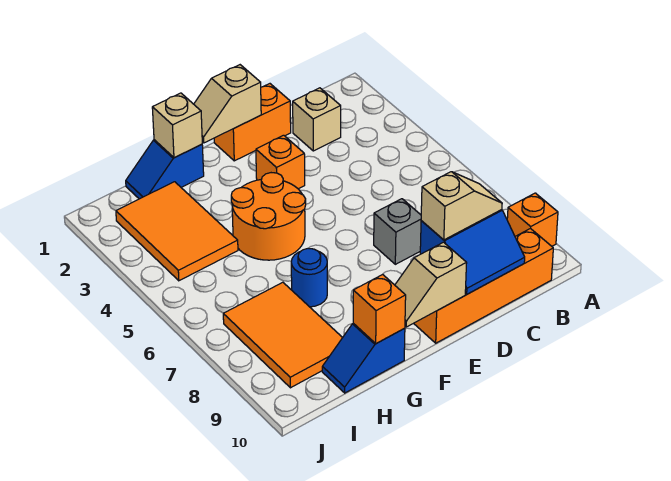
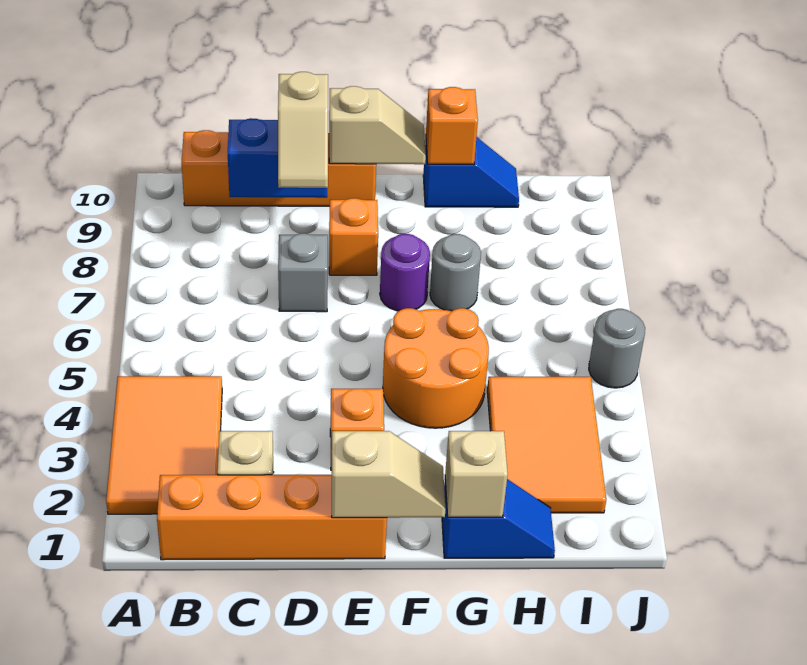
orange brick A9 level 1 -> orange brick E8 level 1
tan slope C9:D9 level 3 top D -> tan slope D8:D9 level 3 top 9
orange brick D1:E1 level 1 -> orange brick B1:E1 level 1
none -> purple round brick F7 level 1
blue round brick G7 level 1 -> grey round brick G7 level 1
orange tile H7:I9 level 1 -> orange tile A2:B4 level 1
none -> grey round brick J5 level 1

